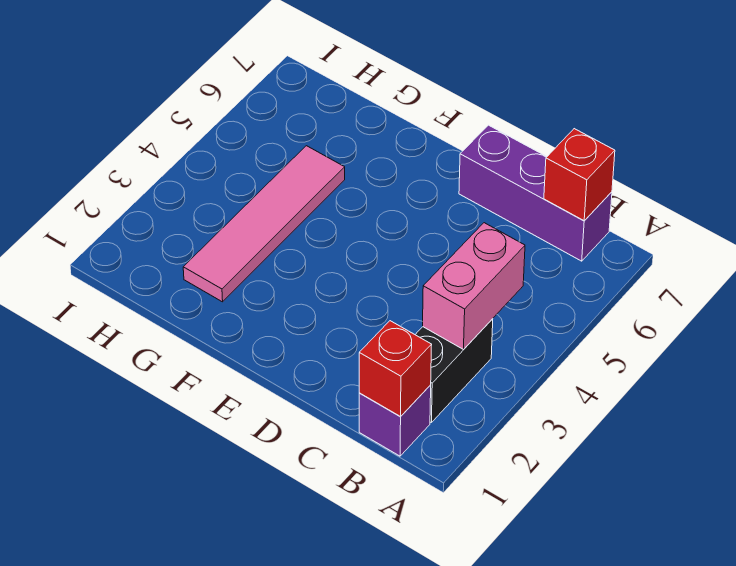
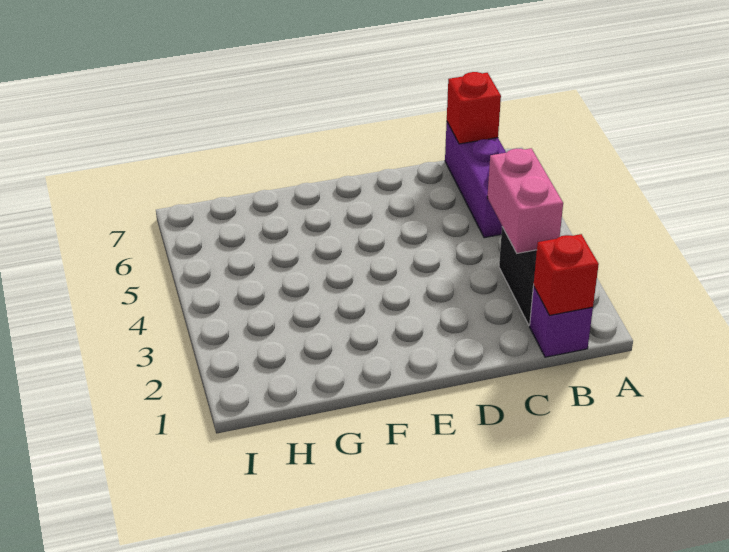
purple brick B7:D7 level 1 -> purple brick B5:B7 level 1
pink tile G2:G5 level 1 -> none

